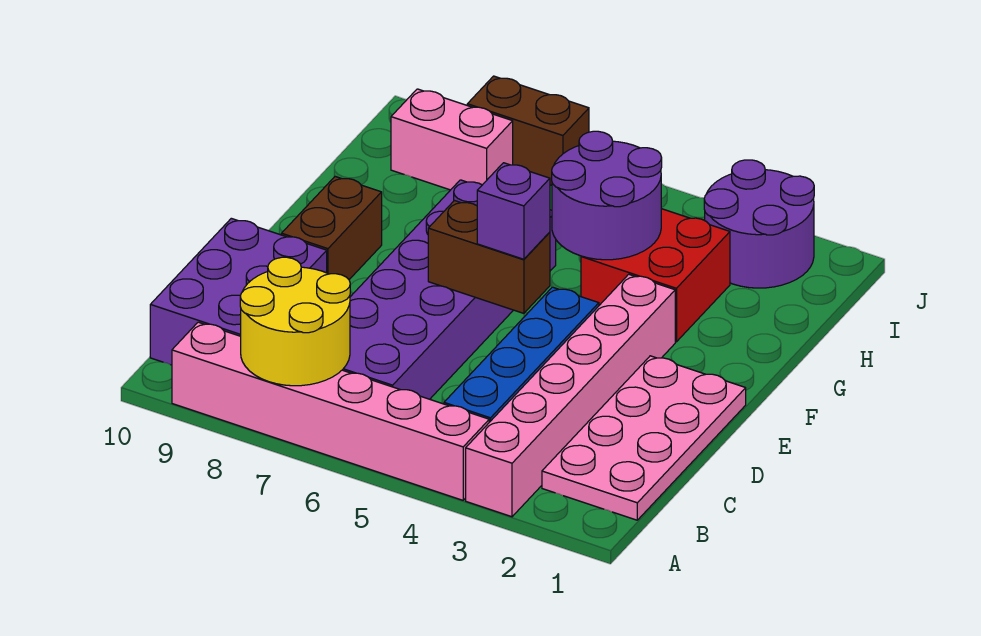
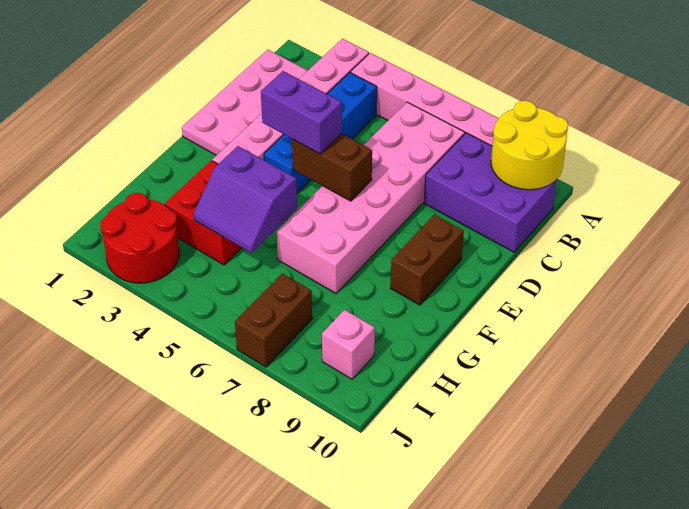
yellow round brick A7:B8 level 2 -> yellow round brick A9:B10 level 2
purple brick B6:G7 level 1 -> pink brick B6:G7 level 1
purple brick B9:D10 level 1 -> purple brick B8:C10 level 1
purple brick E5 level 3 -> purple brick E4:E5 level 3
purple round brick G4:H5 level 2 -> purple slope G4:H5 level 2 top G
purple round brick I2:J3 level 1 -> red round brick I2:J3 level 1
pink brick I8:I9 level 1 -> pink brick I9 level 1
brown brick J7:J8 level 1 -> brown brick I7:J7 level 1

